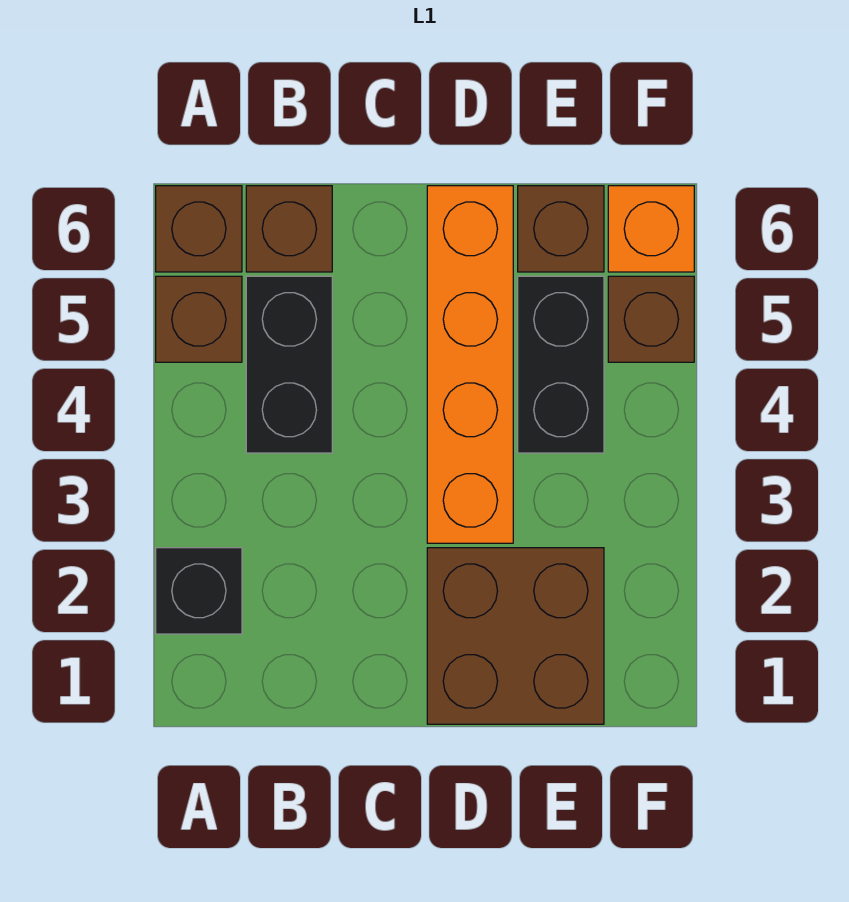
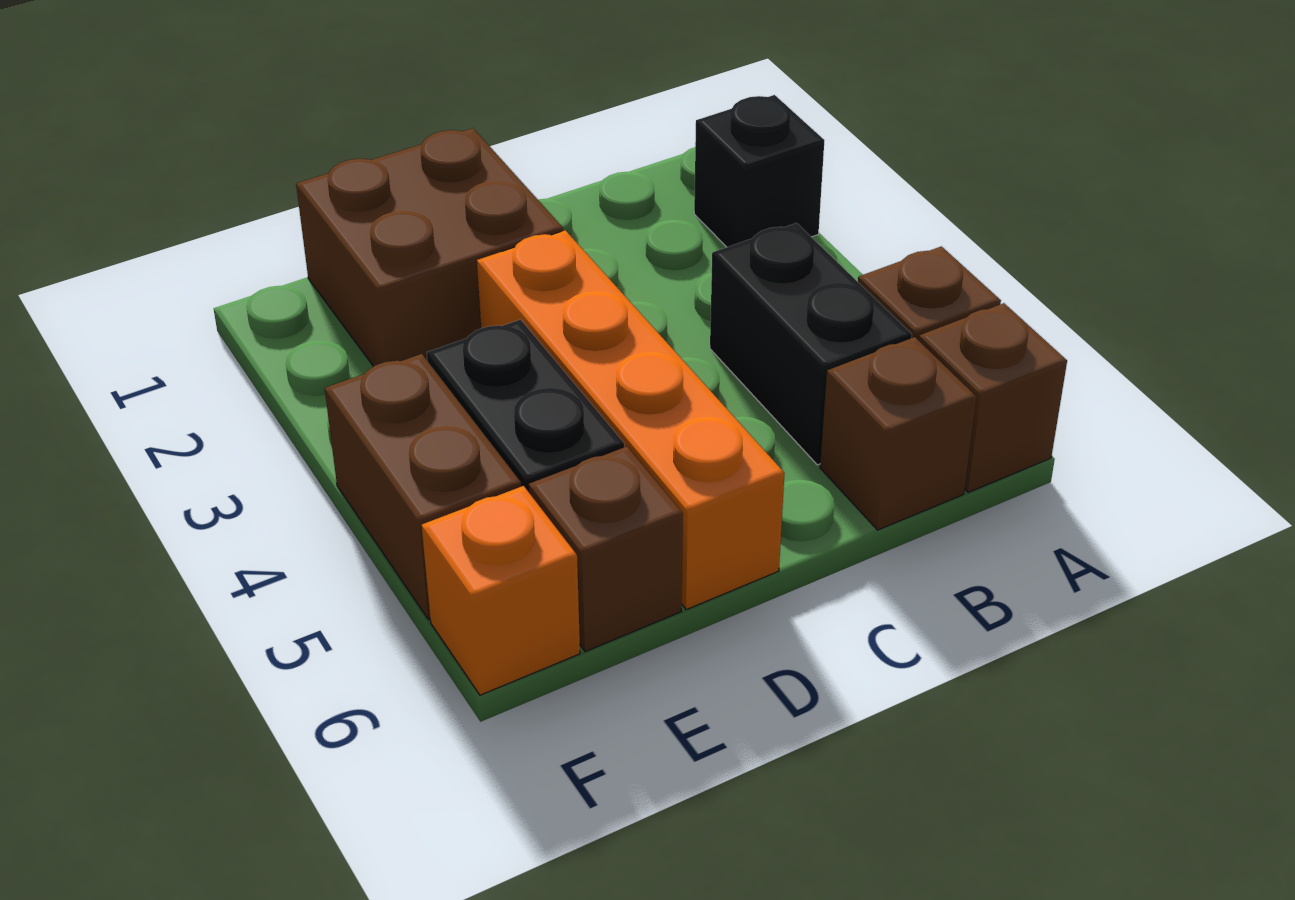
brown brick F5 level 1 -> brown brick F4:F5 level 1

